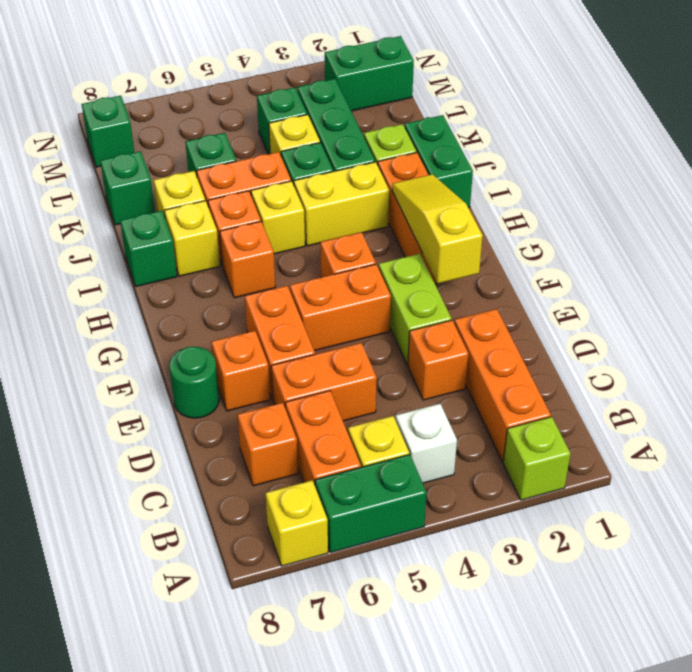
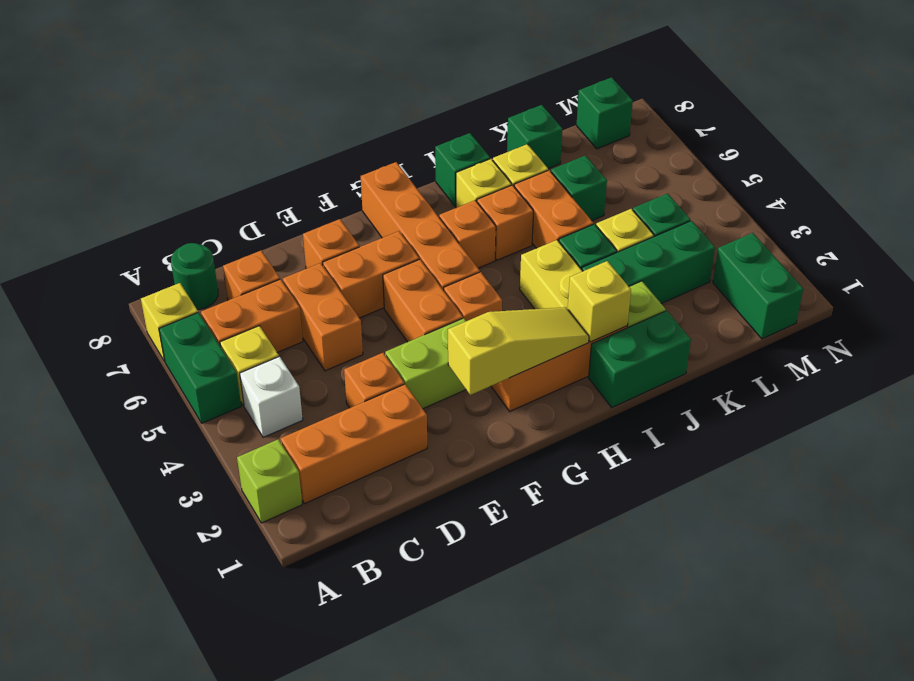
green round brick E8 level 1 -> green round brick B8 level 1
none -> orange brick G5:G8 level 1
yellow brick I5 level 1 -> yellow brick I2 level 2

